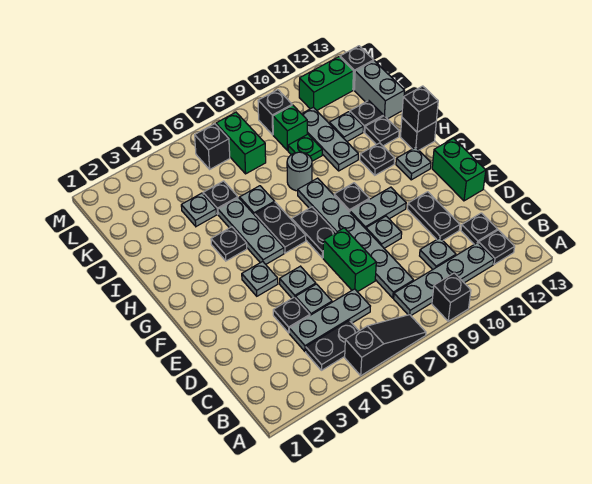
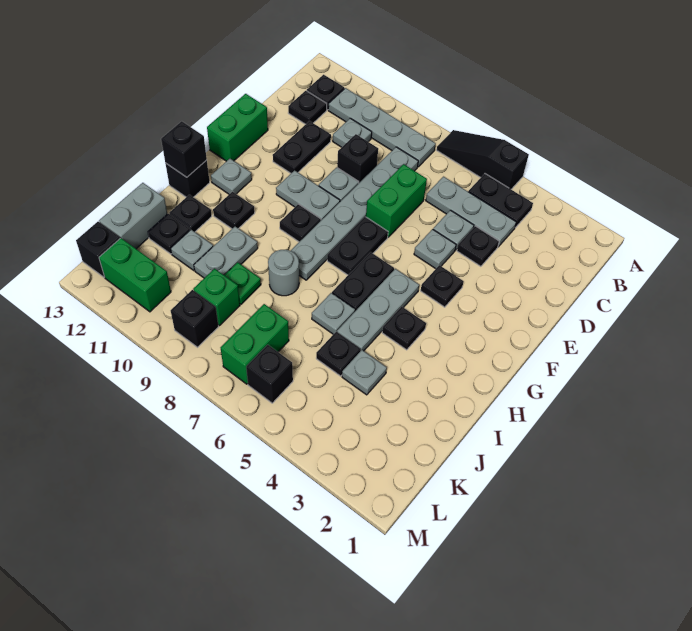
black brick A9 level 1 -> black brick D9 level 1
grey plate F4 level 1 -> black plate F4 level 1
grey plate I10:K10 level 1 -> grey plate I10:J10 level 1

